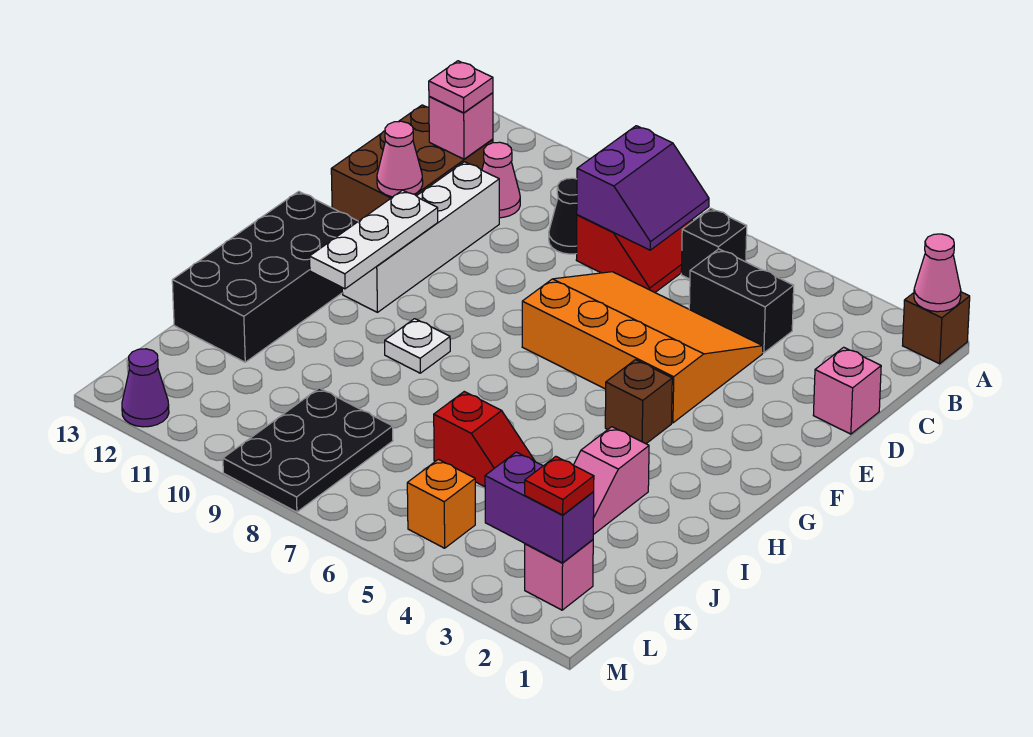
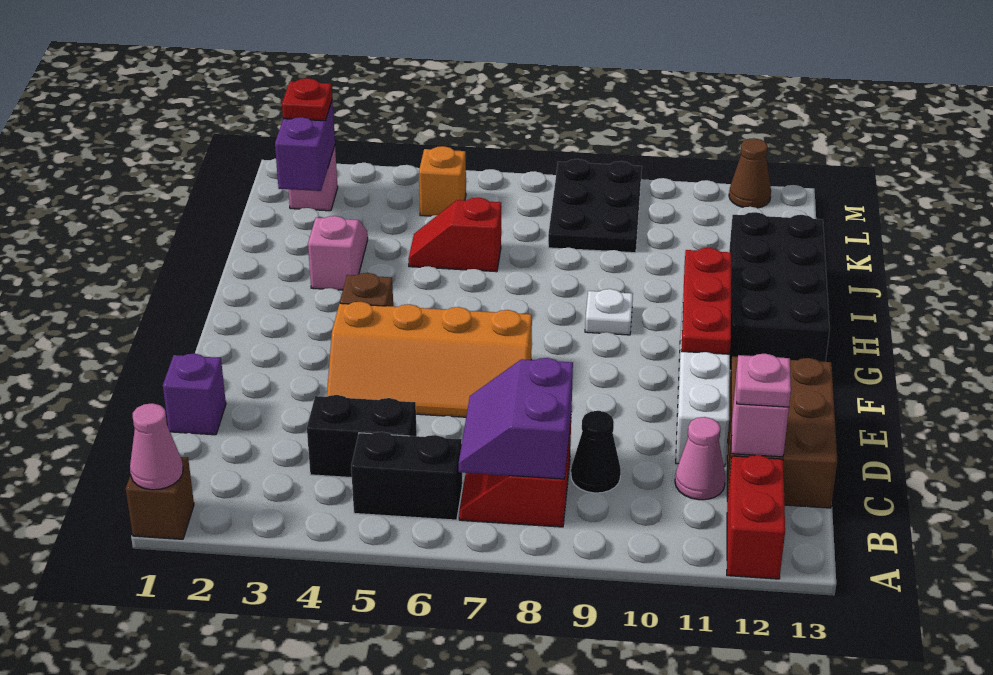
none -> red brick A12:B12 level 1
black brick B6 level 1 -> black brick B5:B6 level 1
pink brick D1 level 1 -> purple brick D1 level 1
orange slope D4:F7 level 1 top F -> orange slope E4:F7 level 1 top F
pink cone E12 level 2 -> none
white plate F11:H11 level 2 -> red plate F11:H11 level 2
purple brick L2:L3 level 2 -> purple brick K2:L2 level 2
purple cone M12 level 1 -> brown cone M12 level 1

